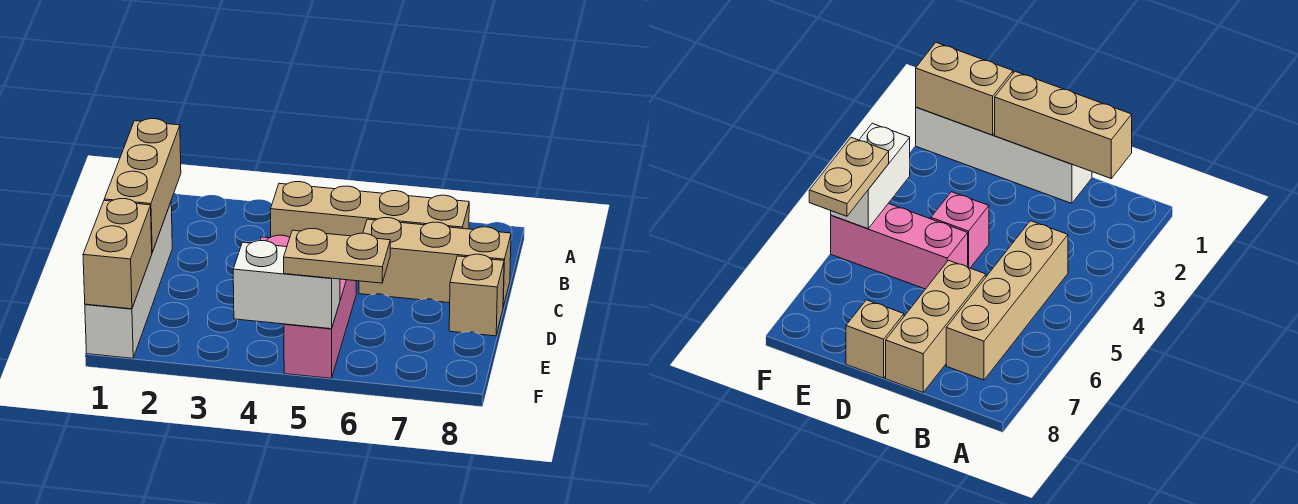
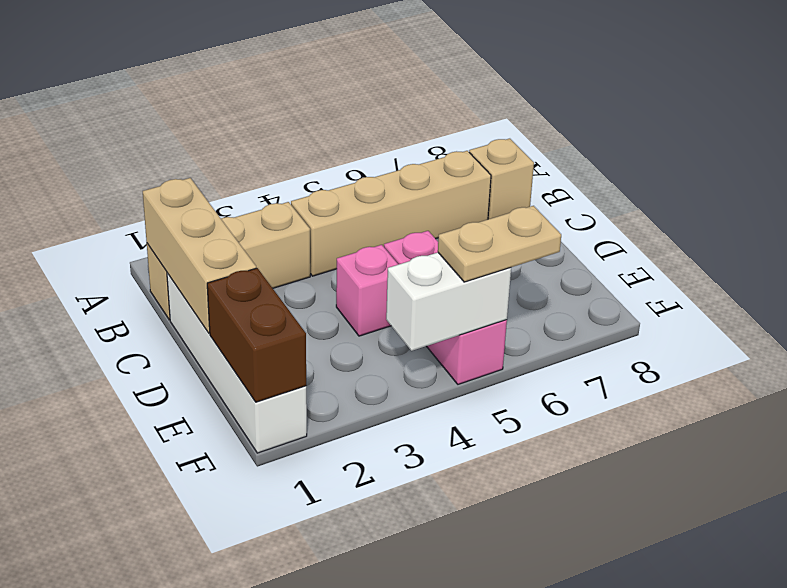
tan brick C6:C8 level 1 -> tan brick B1:B3 level 1
tan brick D8 level 1 -> tan brick B8 level 1
tan brick E1:F1 level 2 -> brown brick E1:F1 level 2

